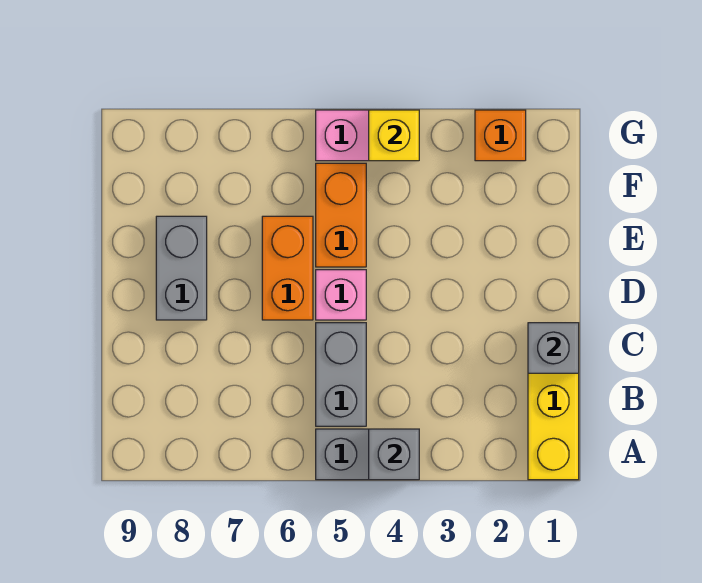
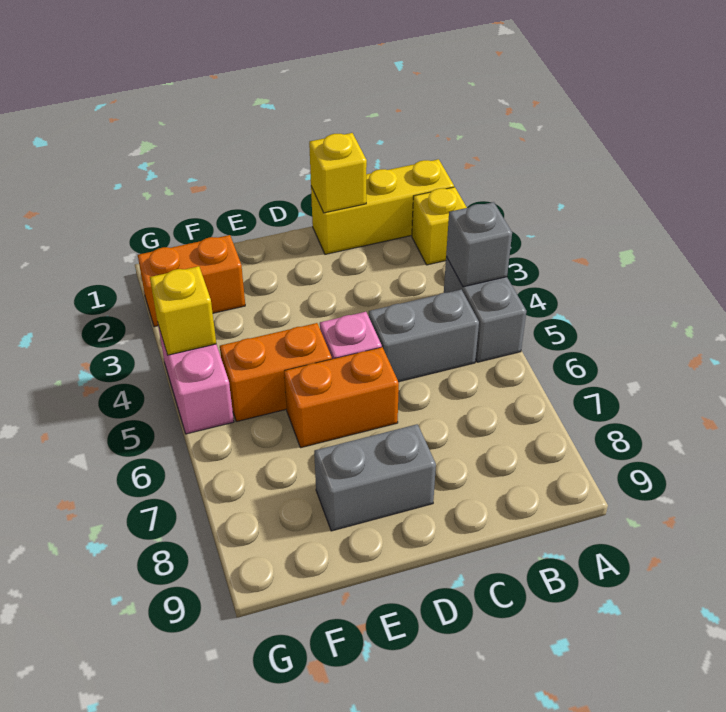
none -> yellow brick A2 level 1
grey brick C1 level 2 -> yellow brick C1 level 2
orange brick G2 level 1 -> orange brick F2:G2 level 1

